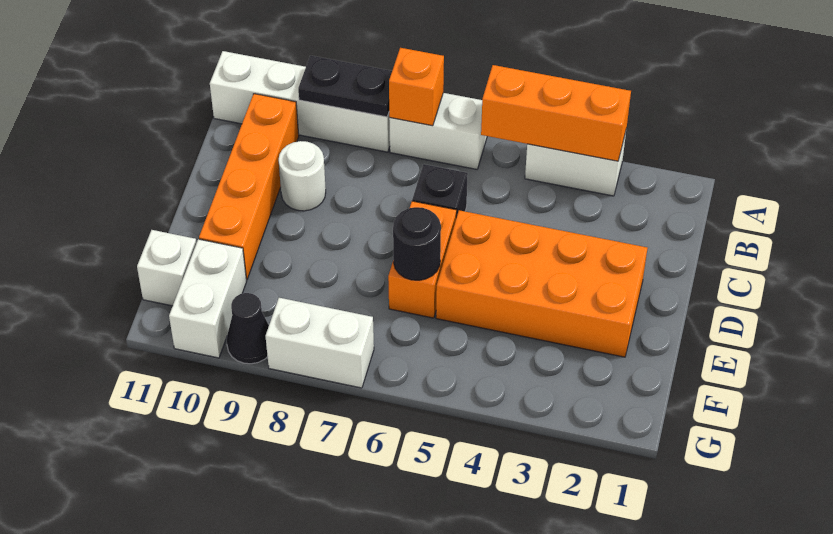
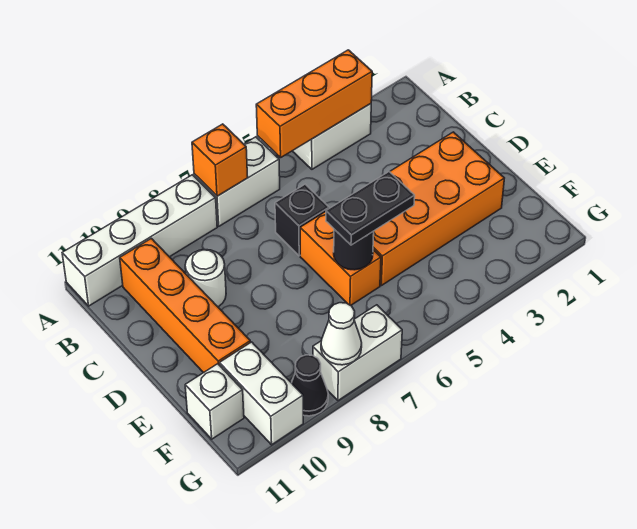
black plate A8:A9 level 2 -> black plate E5:E6 level 3
none -> white cone G8 level 2

